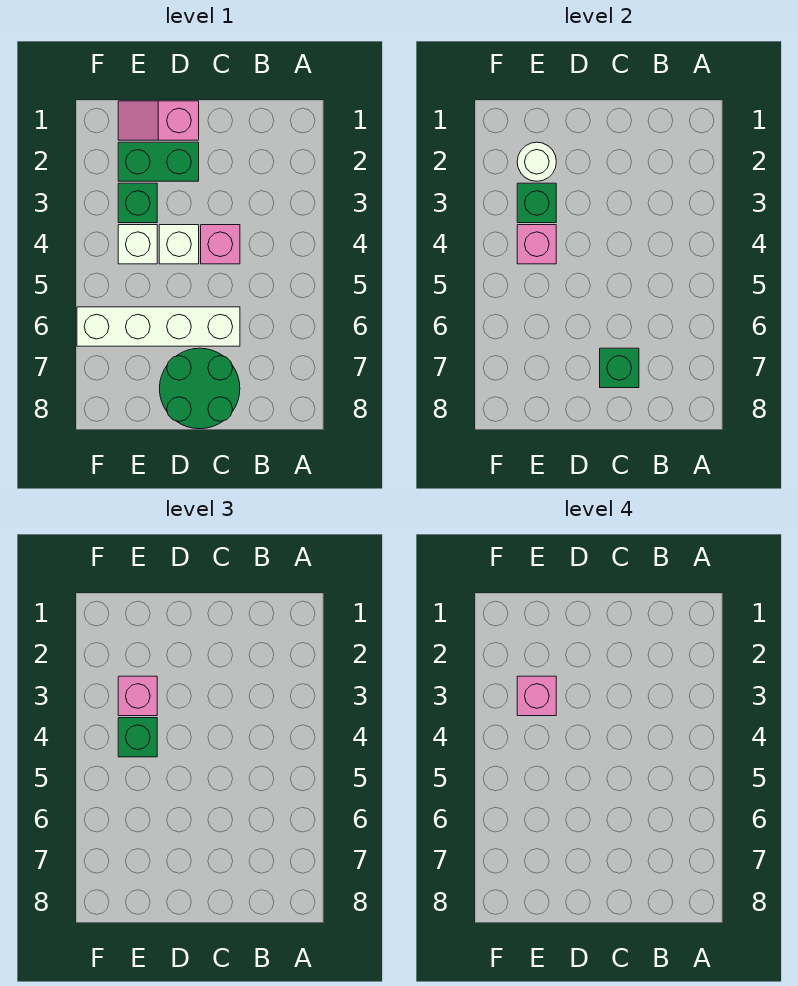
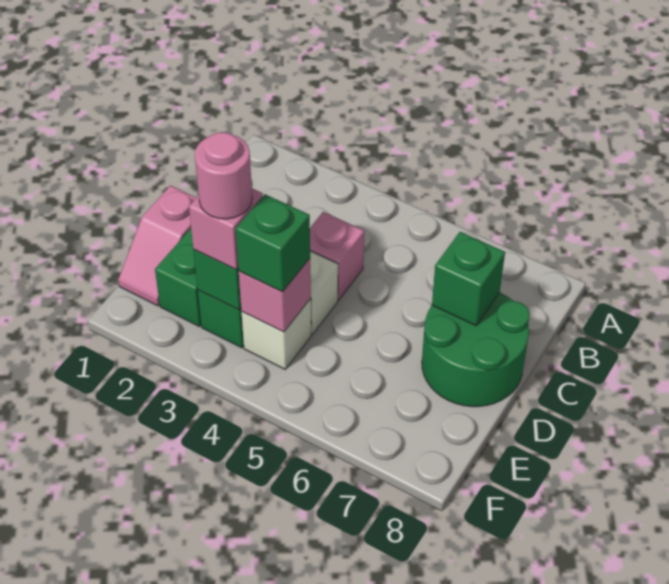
white brick C6:F6 level 1 -> none
white round brick E2 level 2 -> none
pink brick E3 level 4 -> pink round brick E3 level 4

